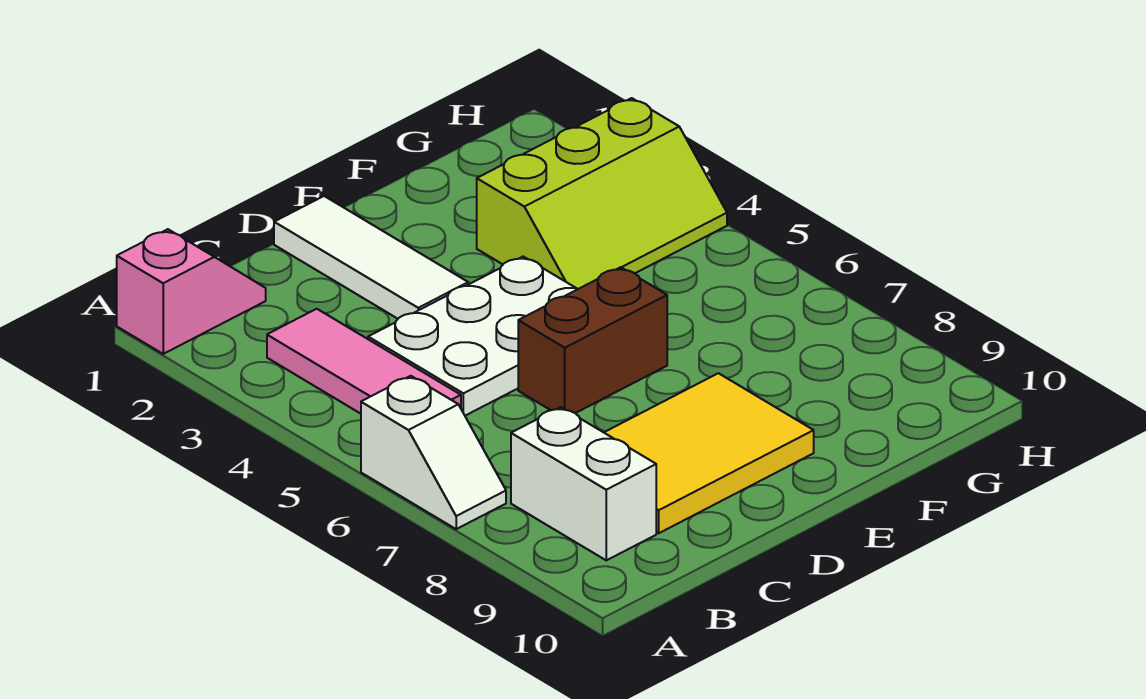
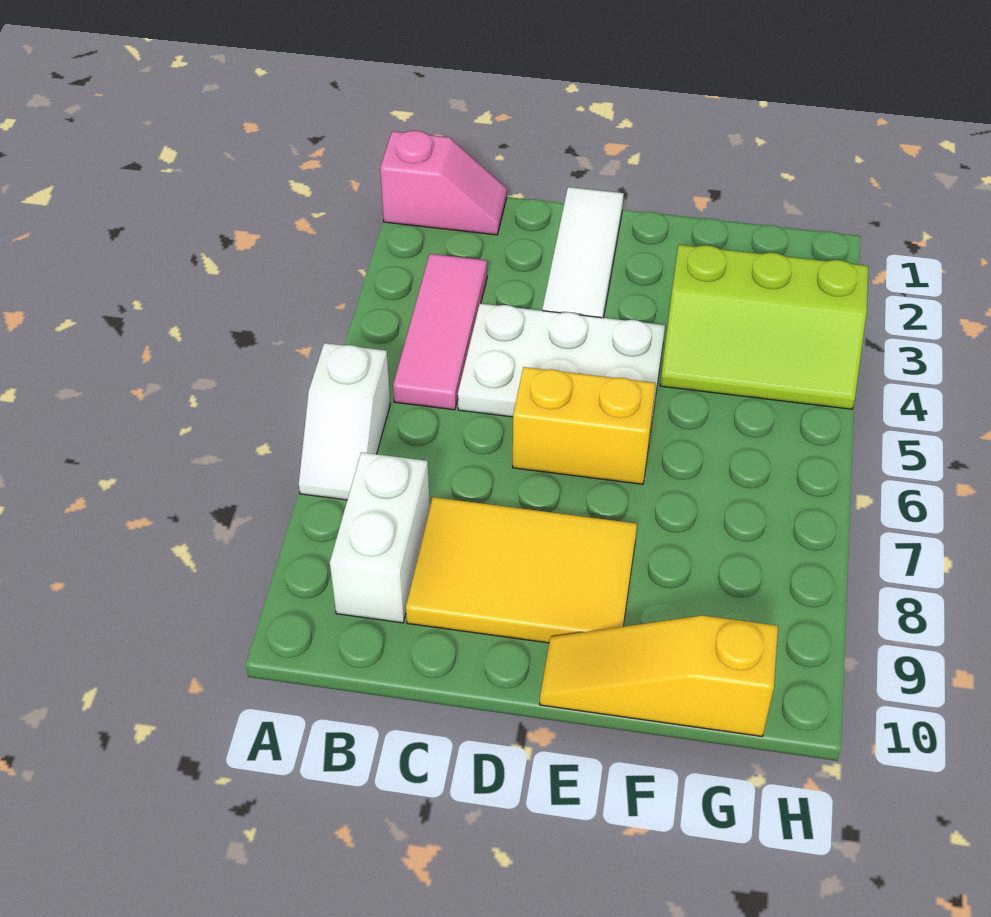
brown brick D6:E6 level 1 -> yellow brick D6:E6 level 1
none -> yellow slope E10:G10 level 1 top G

